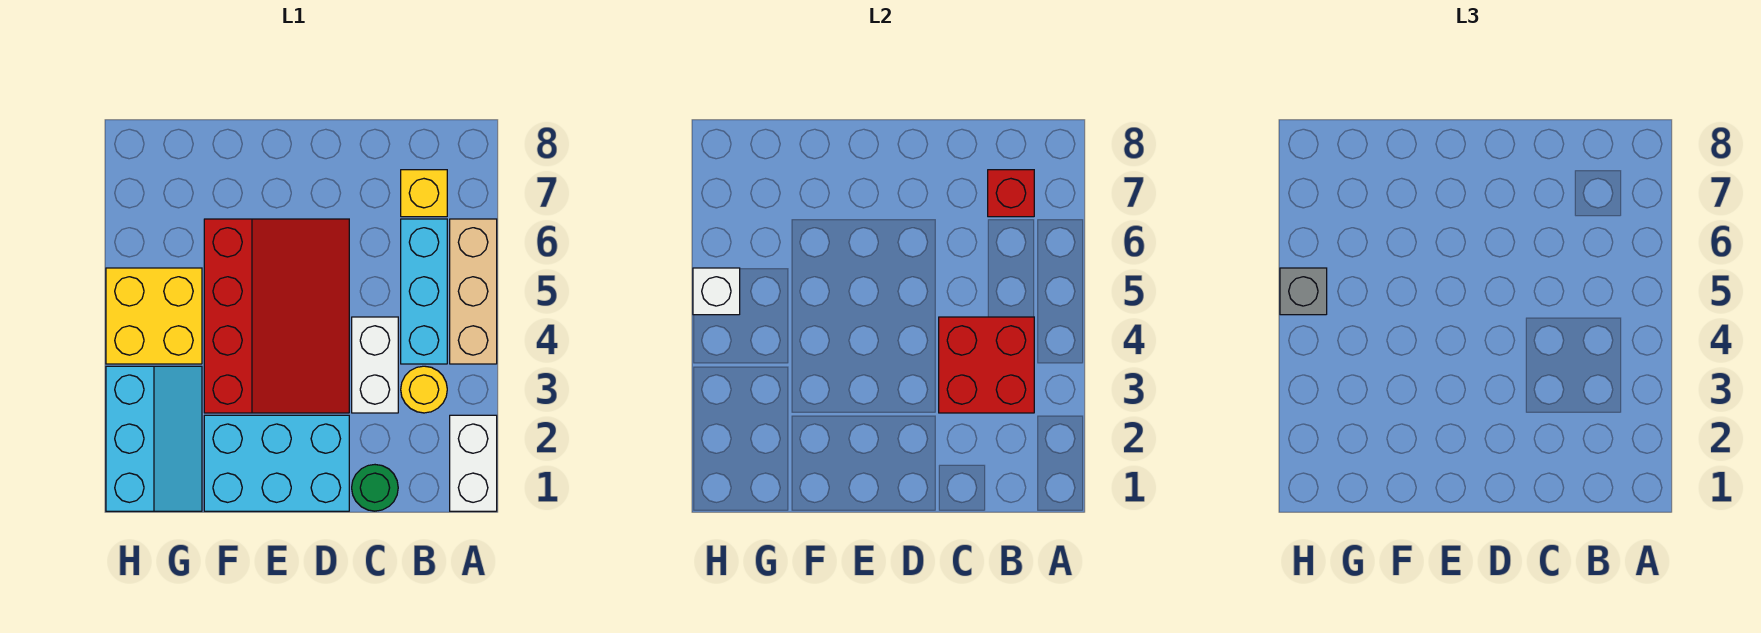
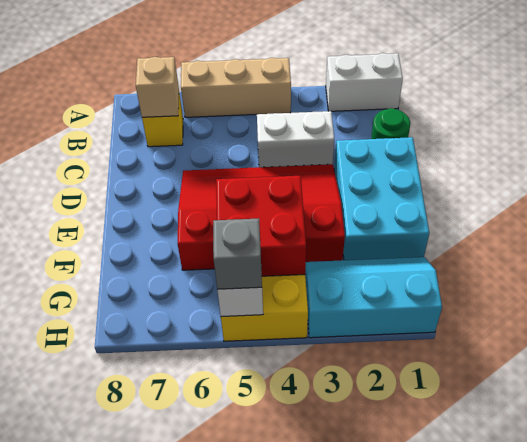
yellow round brick B3 level 1 -> none
red brick B3:C4 level 2 -> red brick F4:G5 level 2
cyan brick B4:B6 level 1 -> none
red brick B7 level 2 -> tan brick B7 level 2

